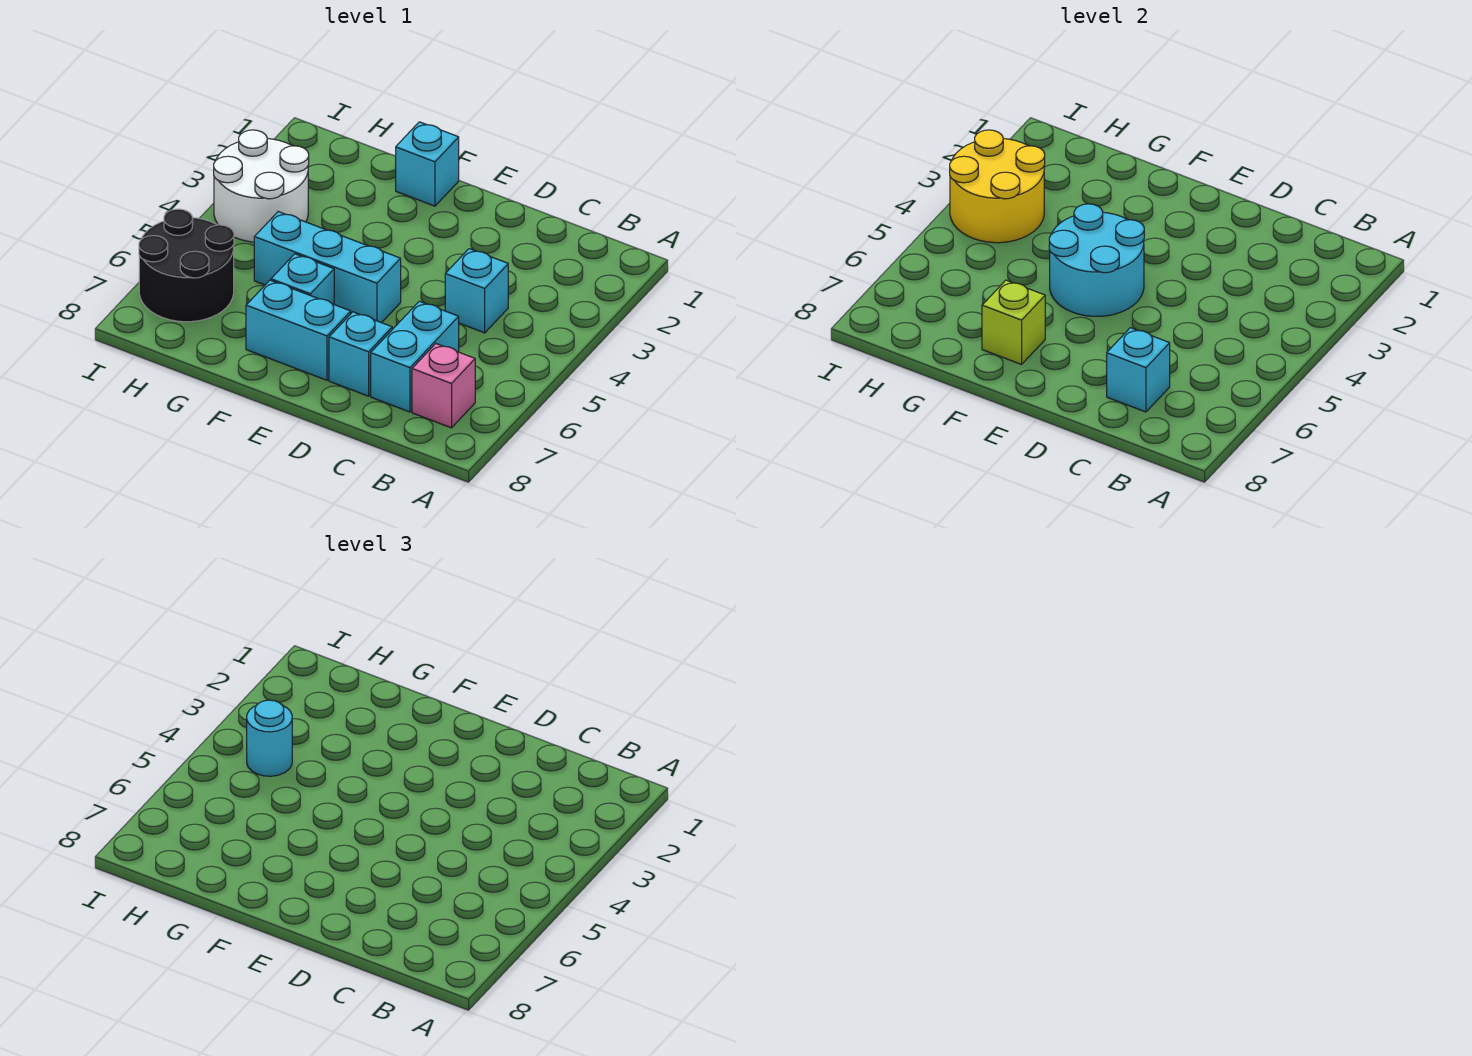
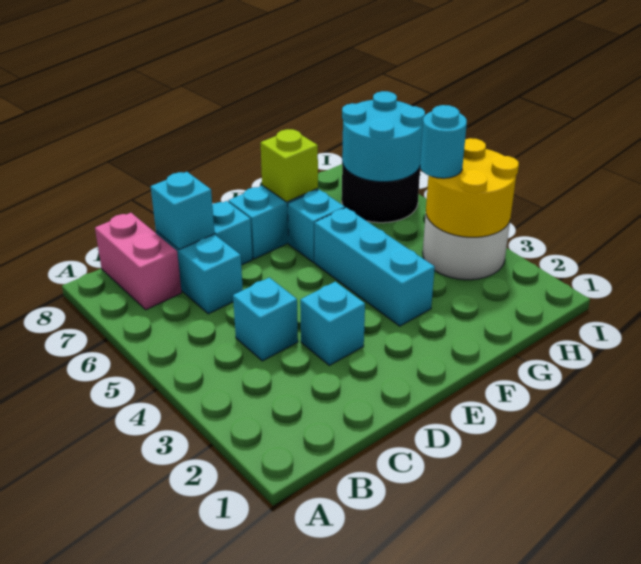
pink brick B7 level 1 -> pink brick B7:B8 level 1
cyan round brick E4:F5 level 2 -> cyan round brick H6:I7 level 2
cyan brick E5:G5 level 1 -> cyan brick F3:F5 level 1
cyan brick F1 level 1 -> cyan brick D3 level 1

